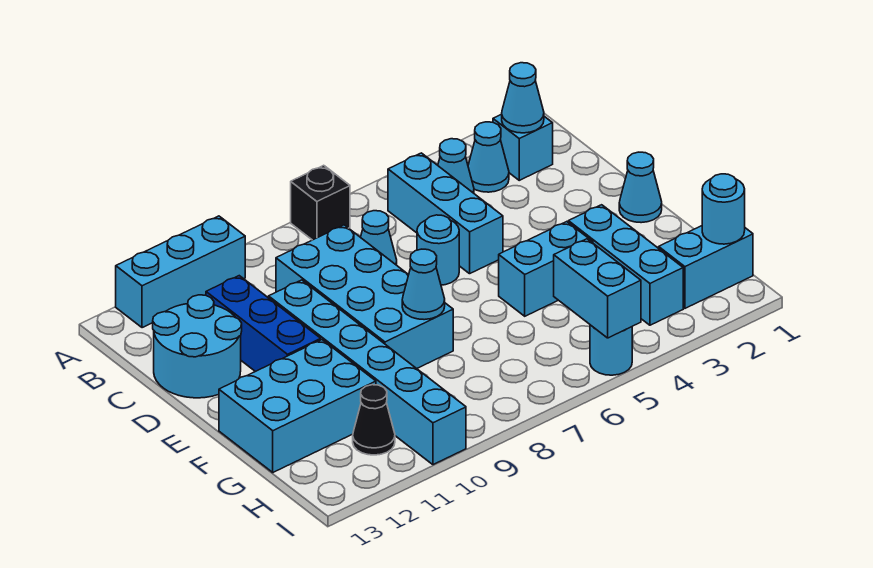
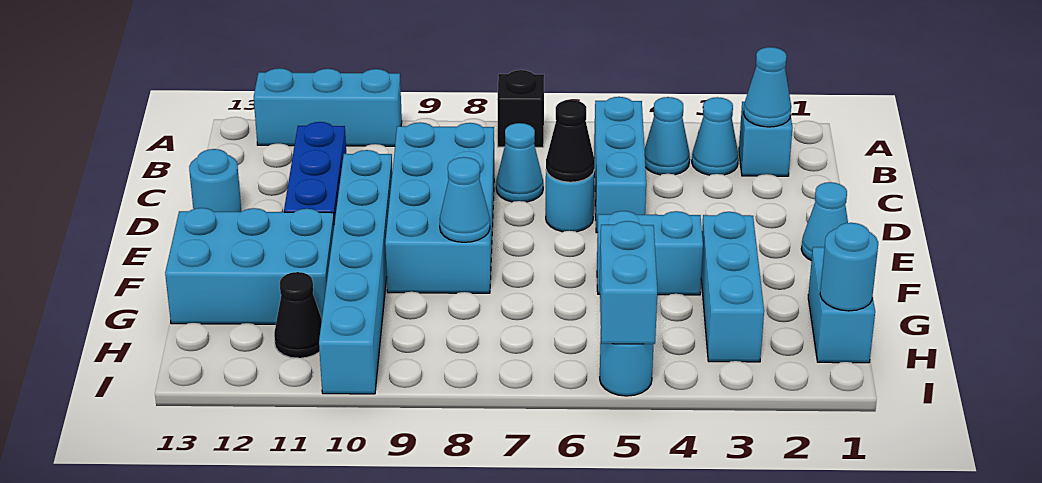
cyan round brick C12:D13 level 1 -> cyan round brick D13 level 1
none -> black cone D6 level 2
cyan brick H1:H2 level 1 -> cyan brick G1:H1 level 1

